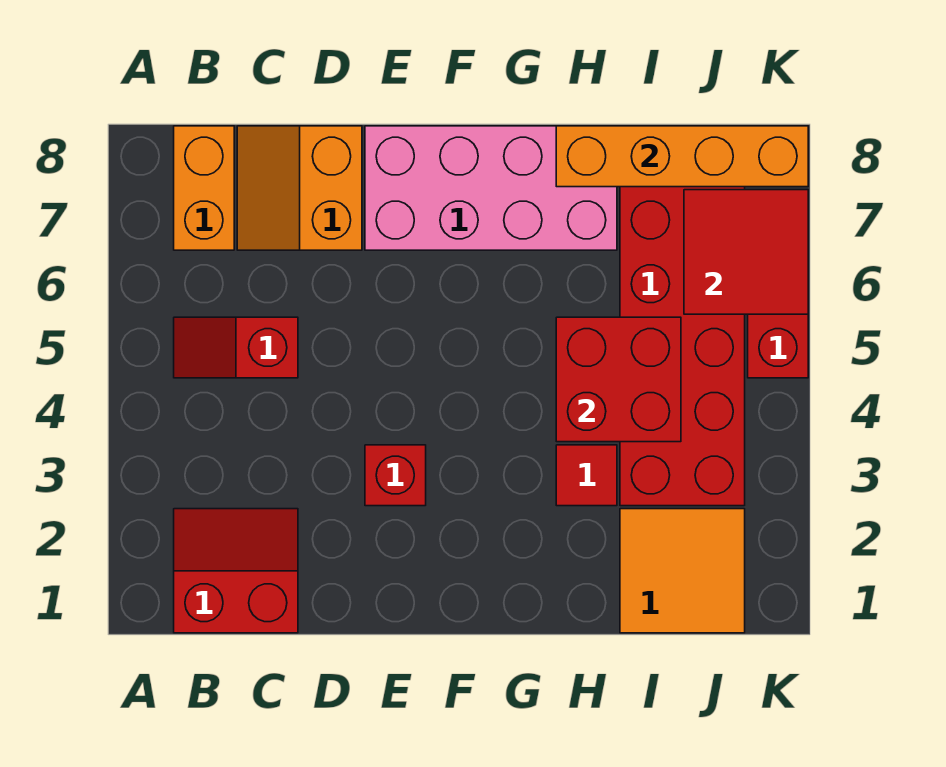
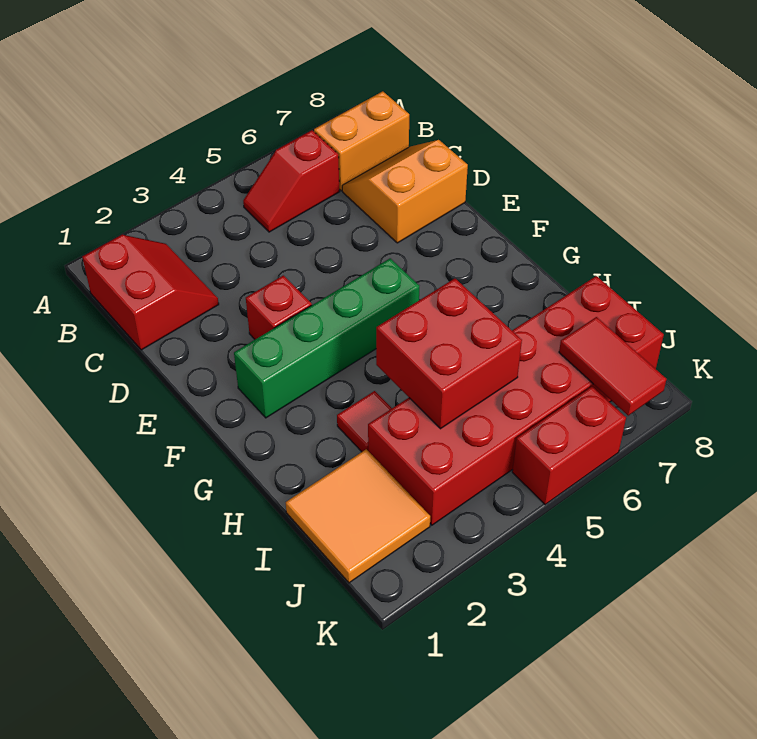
red slope B5:C5 level 1 top C -> red slope B5:B6 level 1 top 6
pink brick E7:H8 level 1 -> none
none -> green brick F2:F5 level 1
orange brick H8:K8 level 2 -> none
red tile J6:K7 level 2 -> red tile J7:K7 level 2

